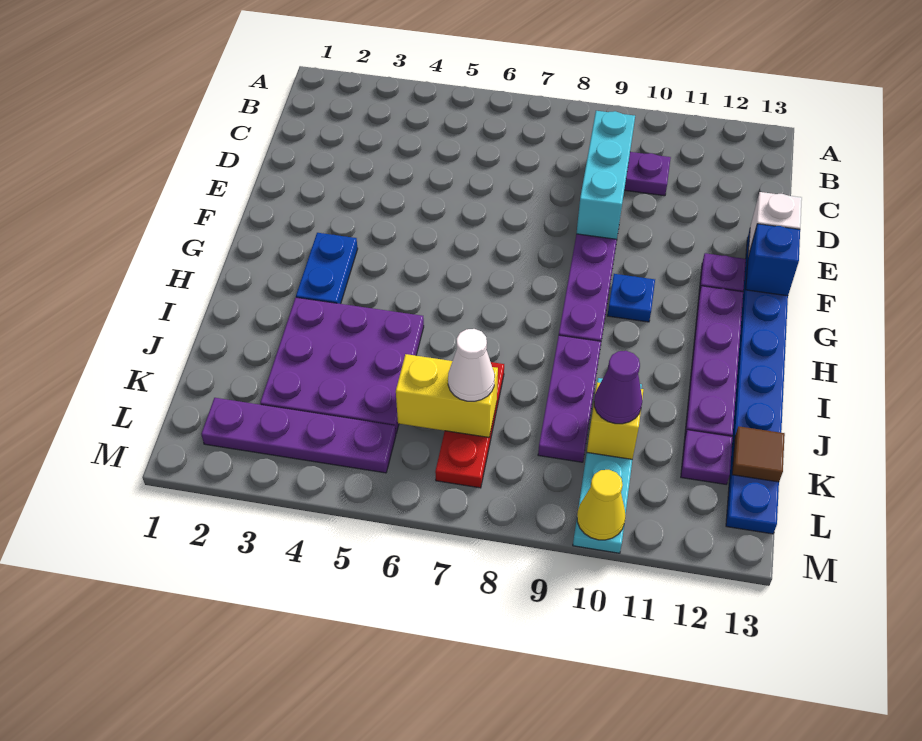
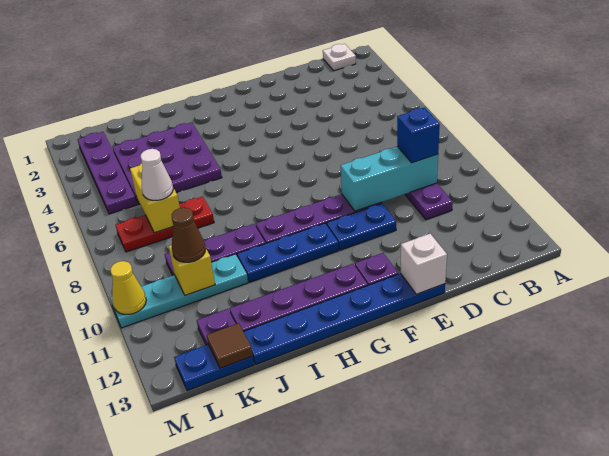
none -> white plate B1 level 1
blue brick F13 level 2 -> blue brick C9 level 3
blue plate G3:H3 level 1 -> blue plate E10:F10 level 1
blue plate G10 level 1 -> blue plate G10:I10 level 1
purple cone K10 level 3 -> brown cone K10 level 3

